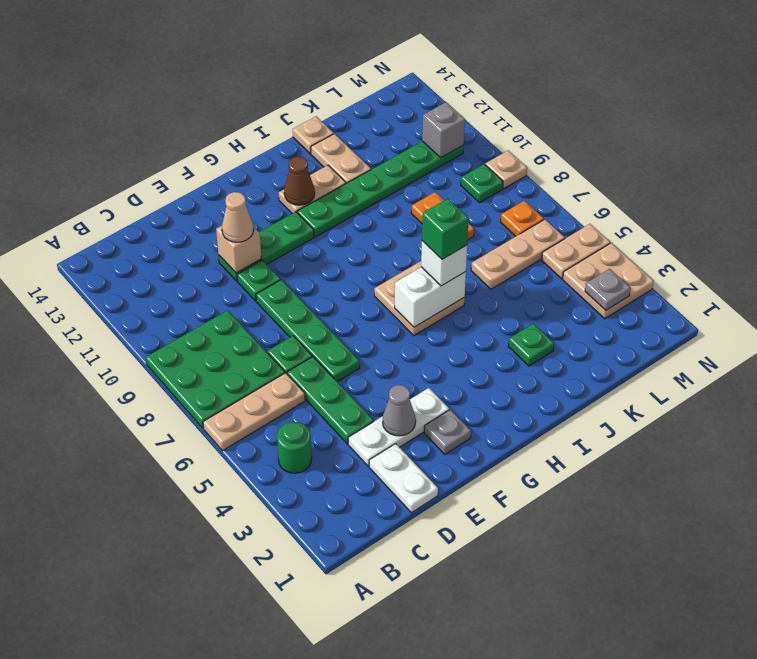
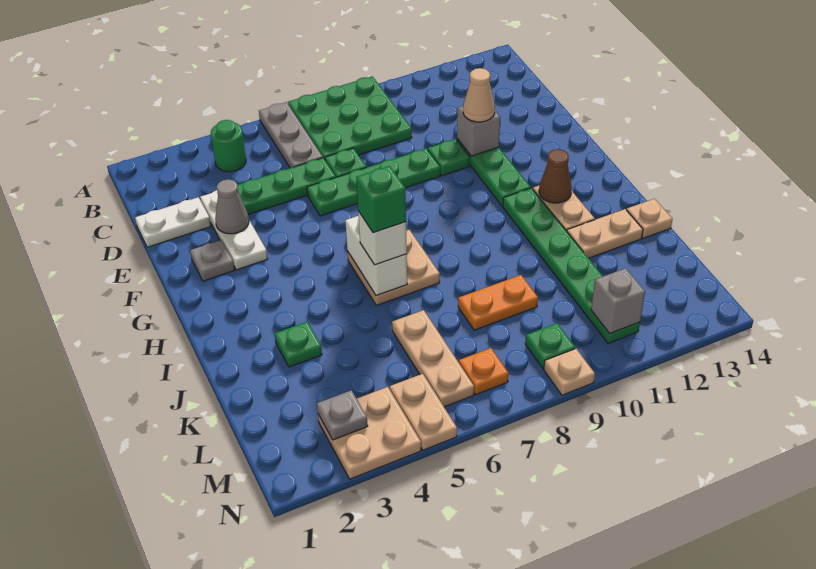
tan plate A6:C6 level 1 -> grey plate A6:C6 level 1
tan brick E11 level 2 -> grey brick E11 level 2

